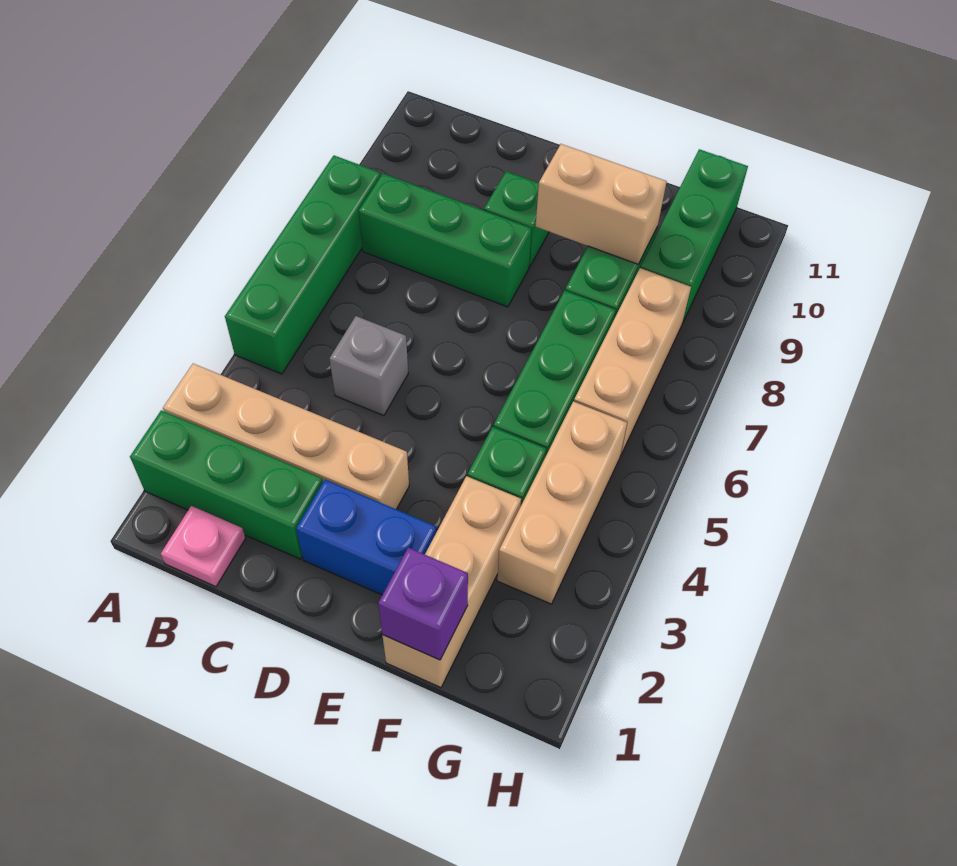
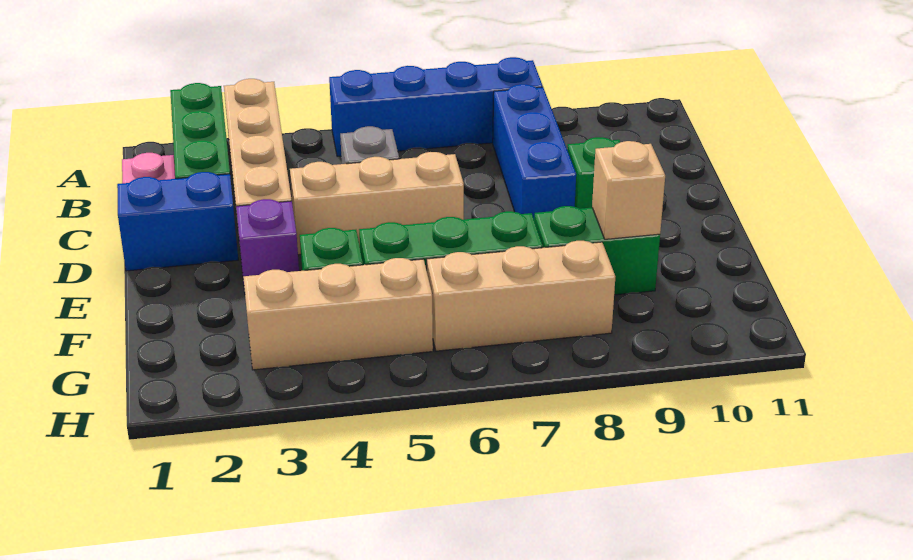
green brick A5:A8 level 1 -> blue brick A5:A8 level 1
green brick B8:D8 level 1 -> blue brick B8:D8 level 1
blue brick D2:E2 level 1 -> blue brick D1:D2 level 1
tan brick E9:F9 level 2 -> tan brick F9 level 2
tan brick F1:F3 level 1 -> tan brick D4:D6 level 1
purple brick F1 level 2 -> purple brick E3 level 1
green brick G9:G11 level 1 -> none

